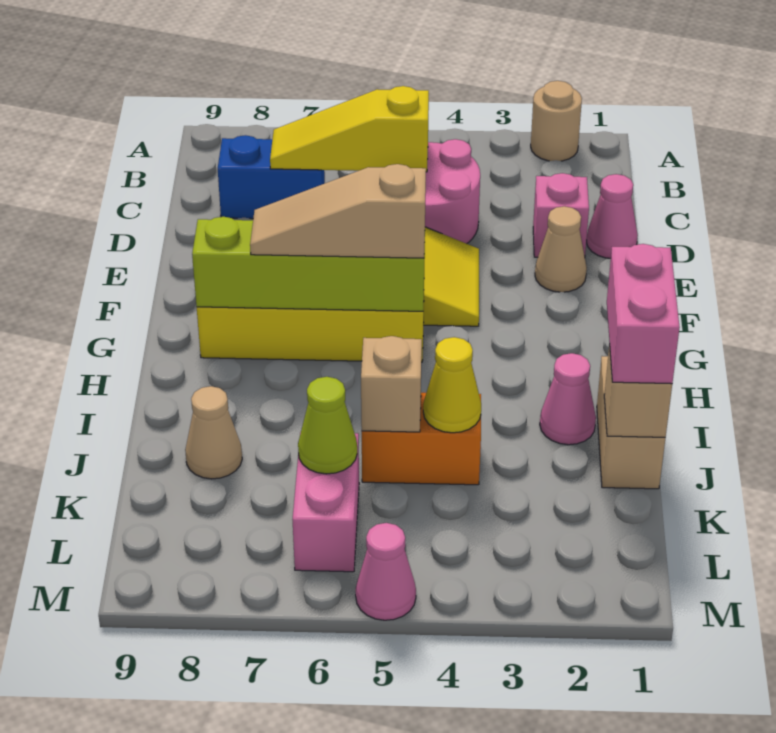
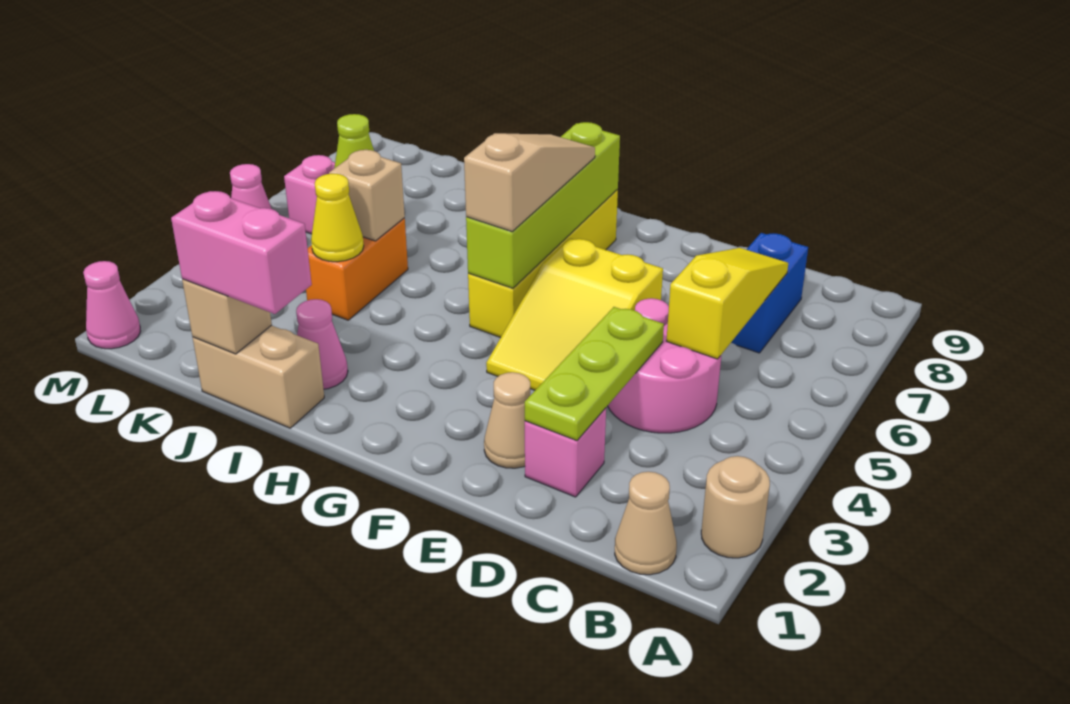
pink cone D1 level 1 -> pink cone M1 level 1
none -> lime plate D2:D4 level 2
tan cone J8 level 1 -> tan cone B1 level 1

